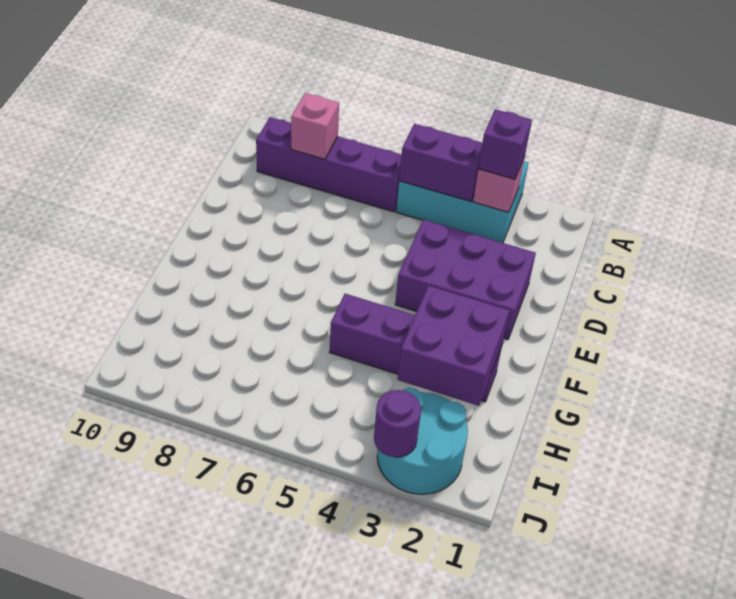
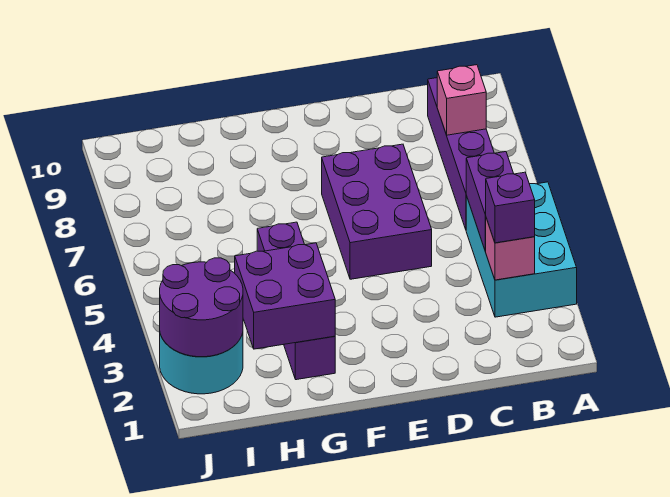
purple brick D2:E4 level 1 -> purple brick D5:E7 level 1
purple round brick J3 level 2 -> purple round brick I2:J3 level 2

